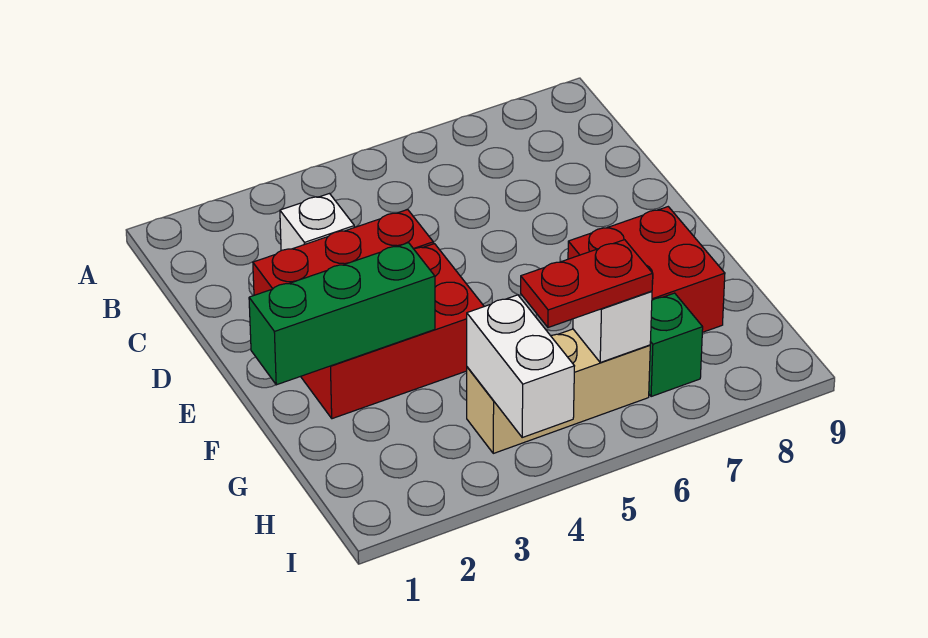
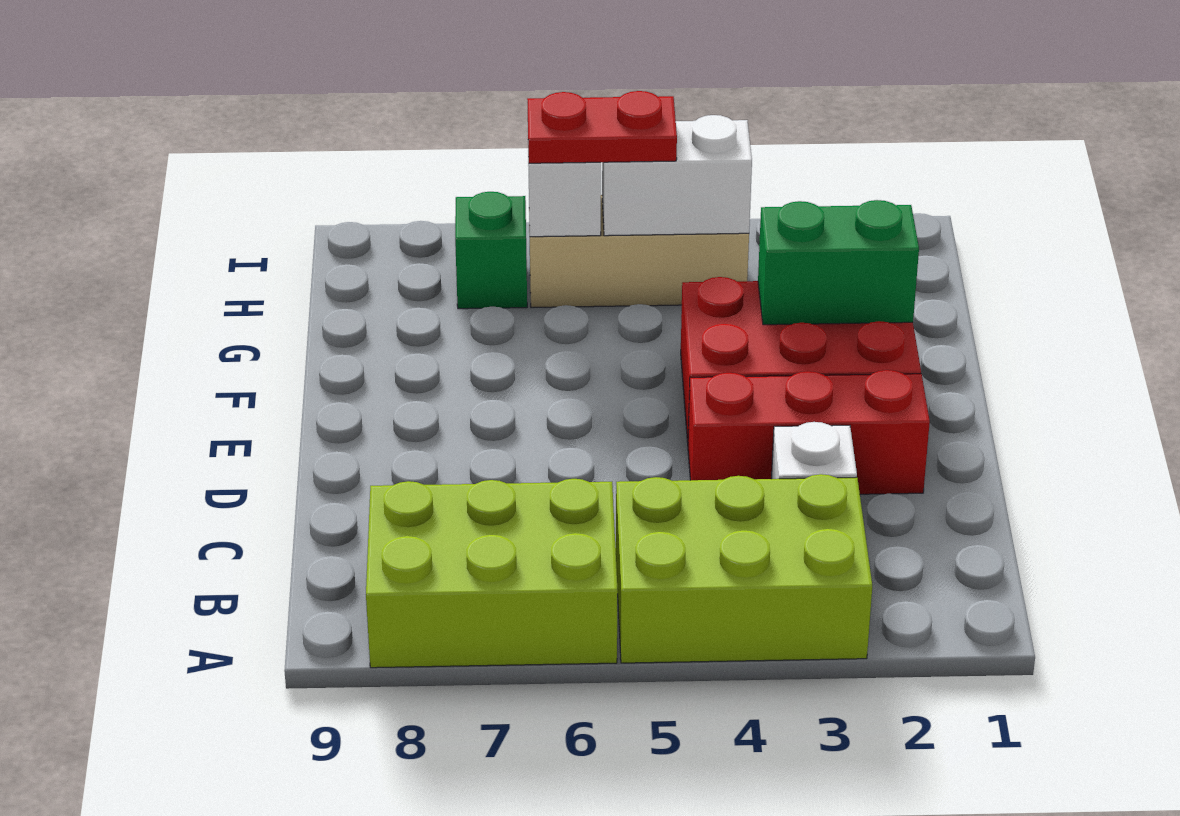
none -> lime brick A3:B5 level 1
none -> lime brick A6:B8 level 1
green brick F1:F3 level 2 -> green brick F2:F3 level 2
red brick F7:G8 level 1 -> none
white brick H4:I4 level 2 -> white brick H4:H5 level 2

